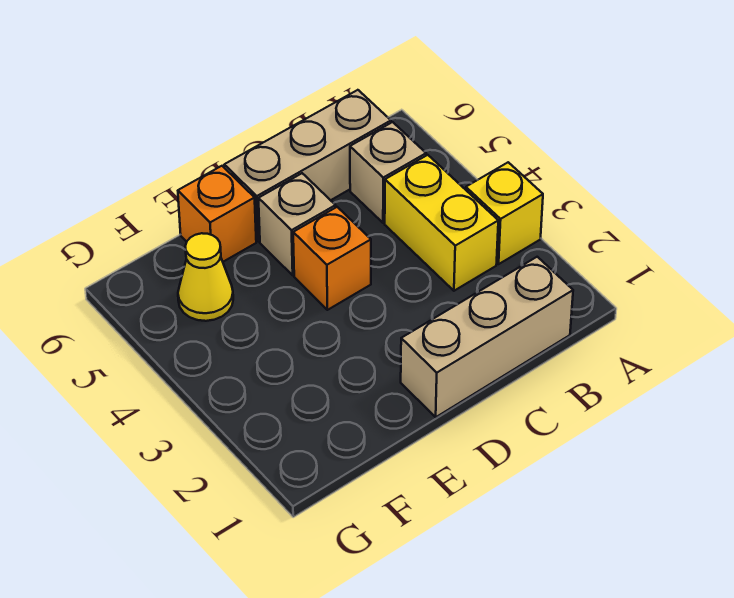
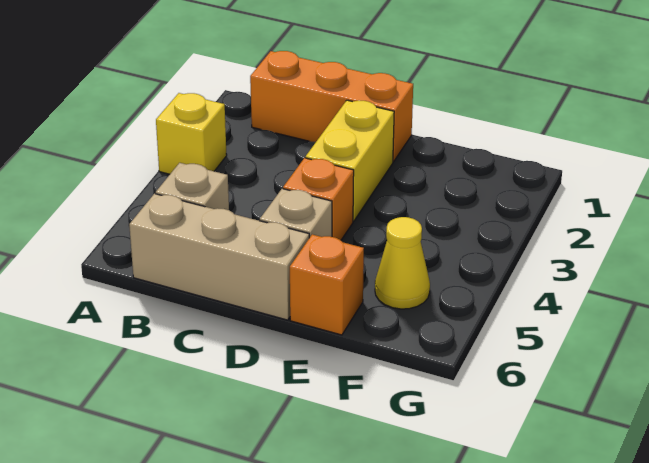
tan brick B1:D1 level 1 -> orange brick B1:D1 level 1
yellow brick B3:B4 level 1 -> yellow brick D2:D3 level 1

